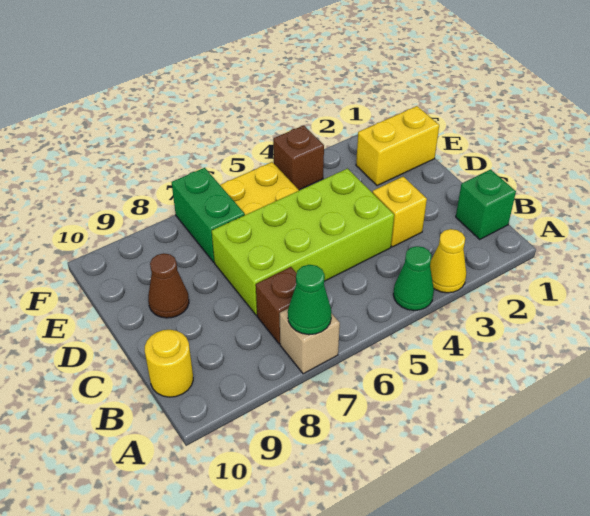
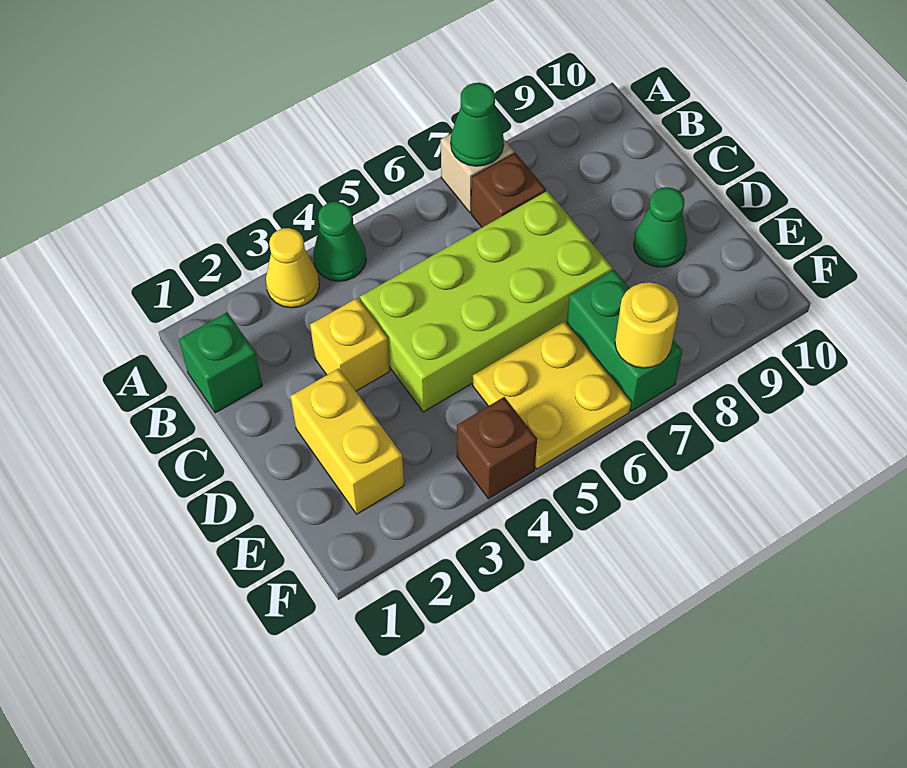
yellow round brick B10 level 1 -> yellow round brick F7 level 2
brown cone D9 level 1 -> green cone D9 level 1
yellow brick E1:E2 level 1 -> yellow brick D2:E2 level 1

